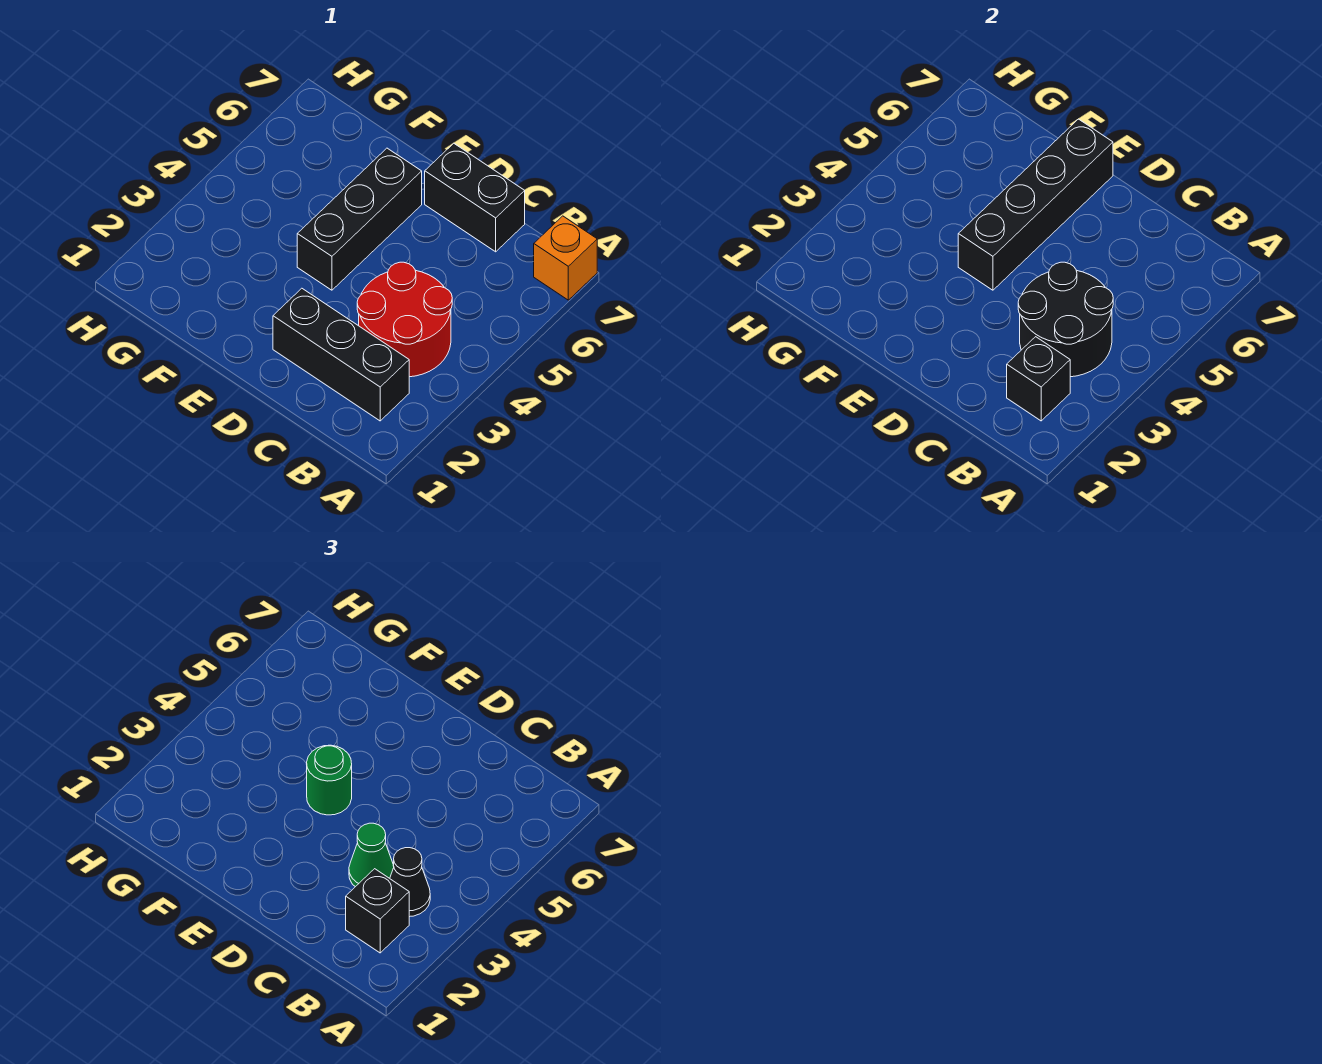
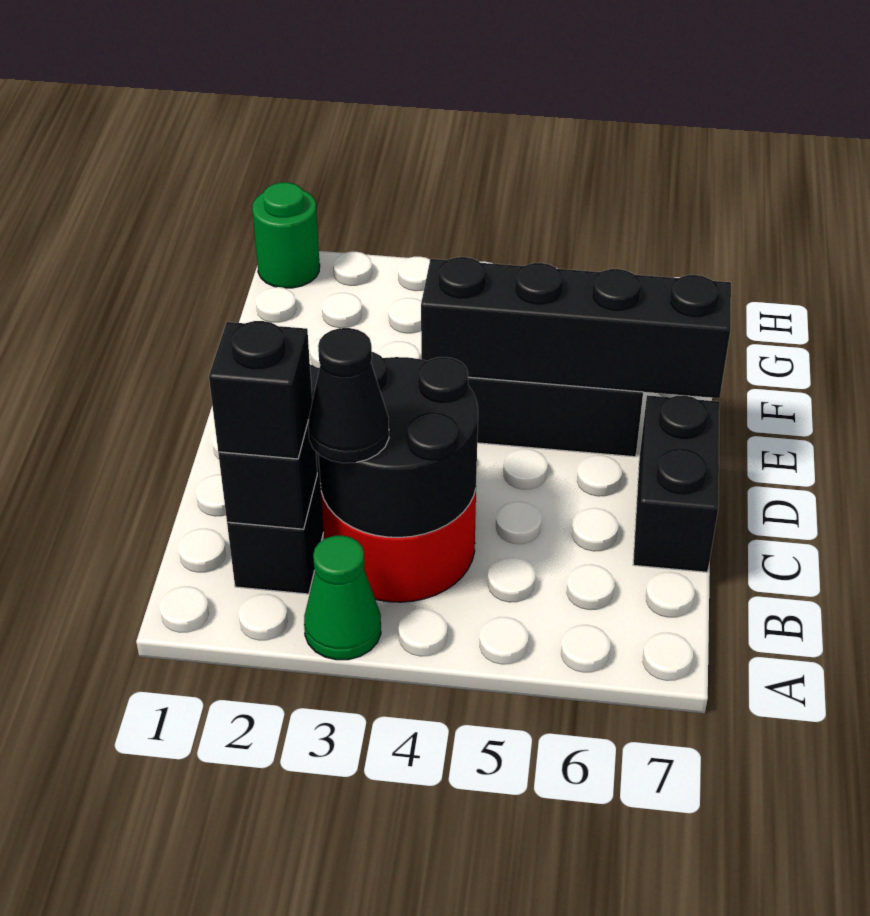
orange brick A7 level 1 -> none
green cone C3 level 3 -> green cone A3 level 1
green round brick E4 level 3 -> green round brick H1 level 1

